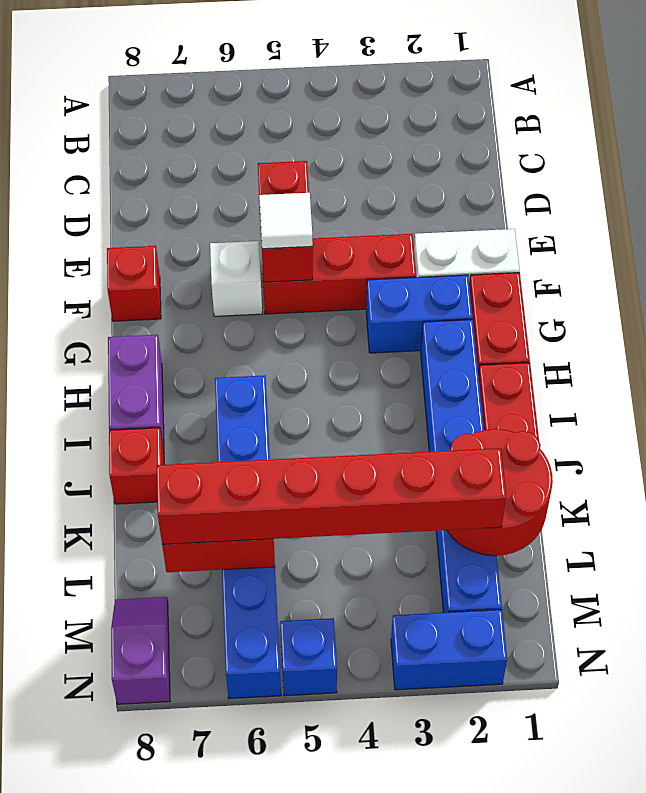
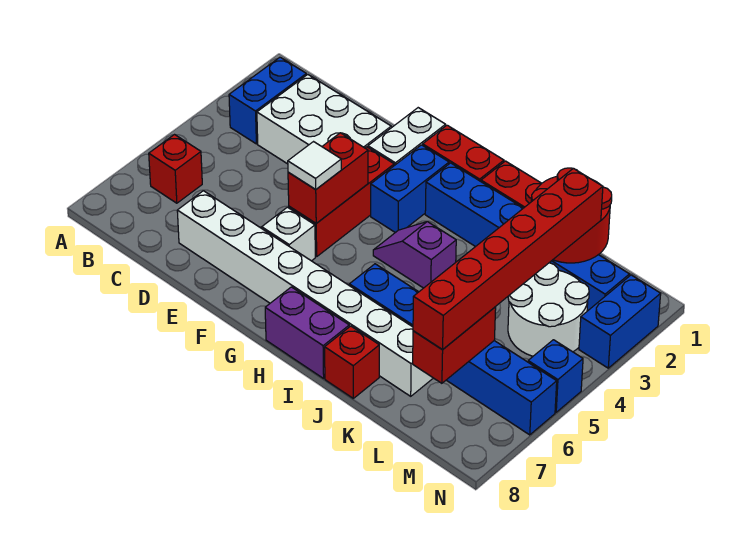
none -> blue brick B2:B3 level 1
none -> white brick C2:E3 level 1
none -> white brick D7:K7 level 1
red brick E5:F5 level 2 -> red brick F4:F5 level 2
red brick F8 level 1 -> red brick B6 level 1
none -> white round brick L3:M4 level 1
purple slope M8:N8 level 1 top N -> purple slope H4:I4 level 1 top I

